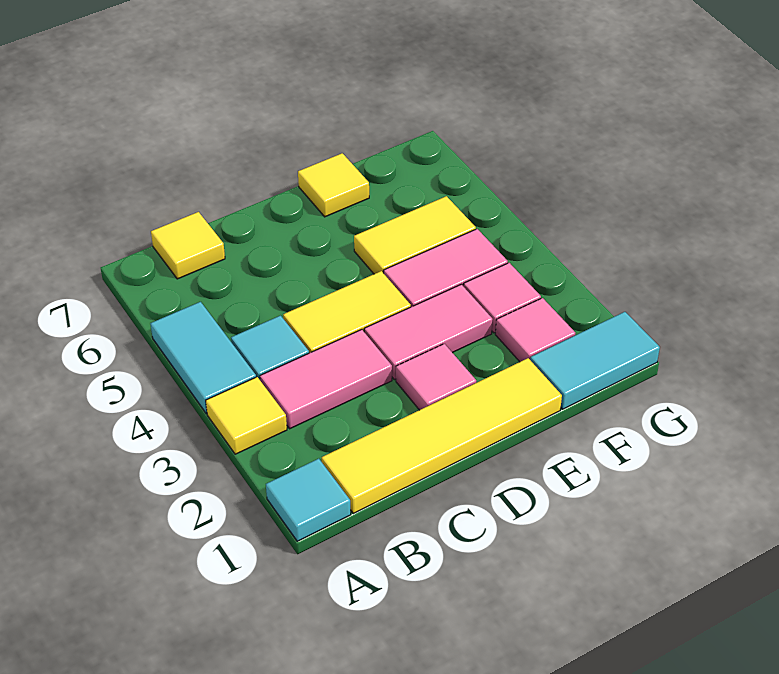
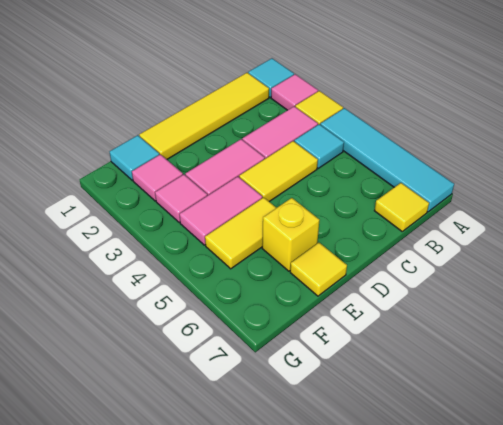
cyan tile A4:A5 level 1 -> cyan tile A4:A7 level 1
pink tile D2 level 1 -> pink tile A2 level 1
none -> yellow brick E6 level 1
cyan tile F1:G1 level 1 -> cyan tile F1 level 1

